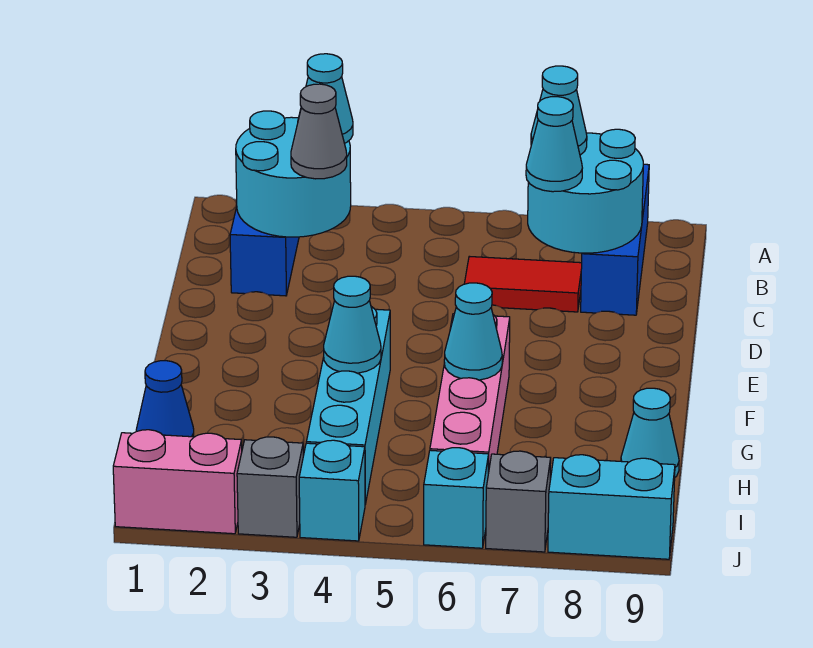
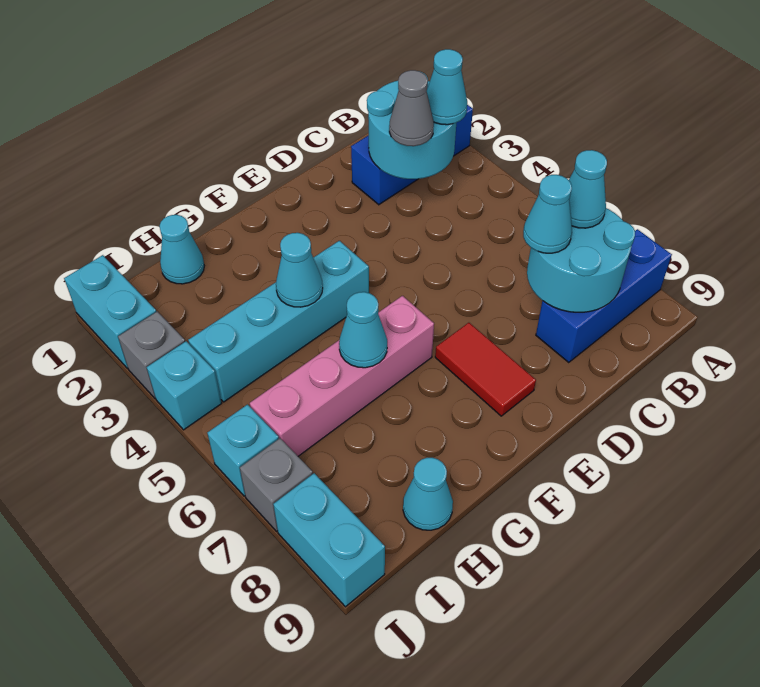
red tile C6:C7 level 1 -> red tile E7:E8 level 1
blue cone H1 level 1 -> cyan cone H1 level 1
pink brick J1:J2 level 1 -> cyan brick J1:J2 level 1

